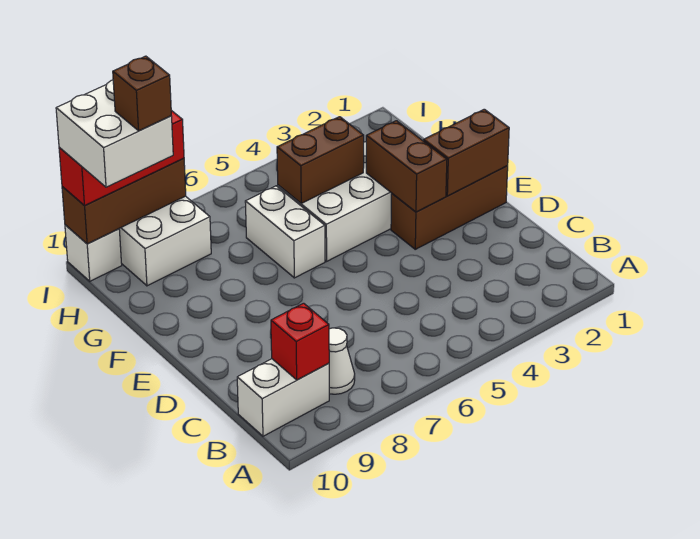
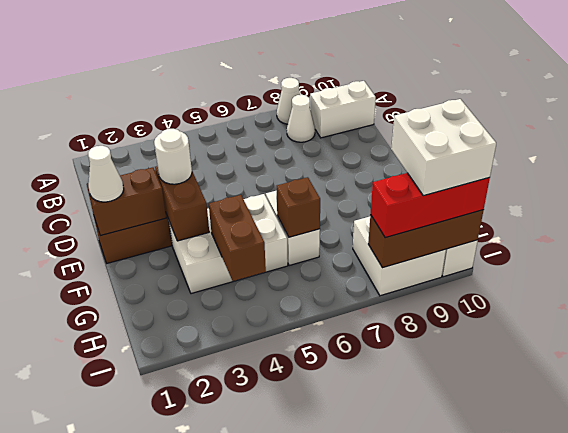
none -> white cone A8 level 1
red brick B9 level 2 -> none
none -> white cone E1 level 3
none -> white round brick E3 level 3
brown brick G4:G5 level 2 -> brown brick G4:H4 level 2
brown brick H9 level 5 -> brown brick G6 level 2

